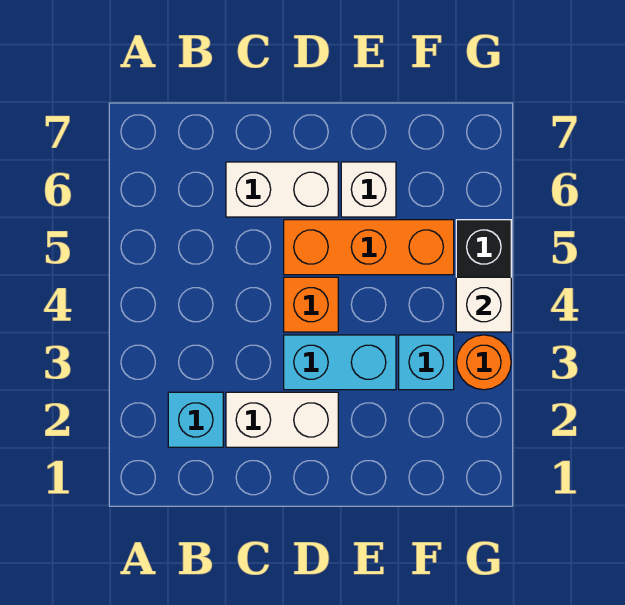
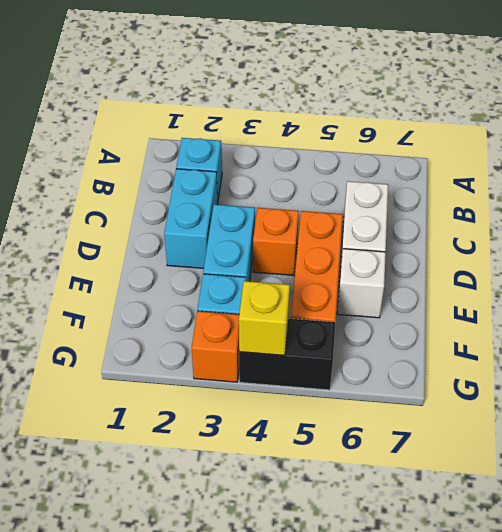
white brick C2:D2 level 1 -> cyan brick C2:D2 level 1
orange round brick G3 level 1 -> orange brick G3 level 1
white brick G4 level 2 -> yellow brick G4 level 2

